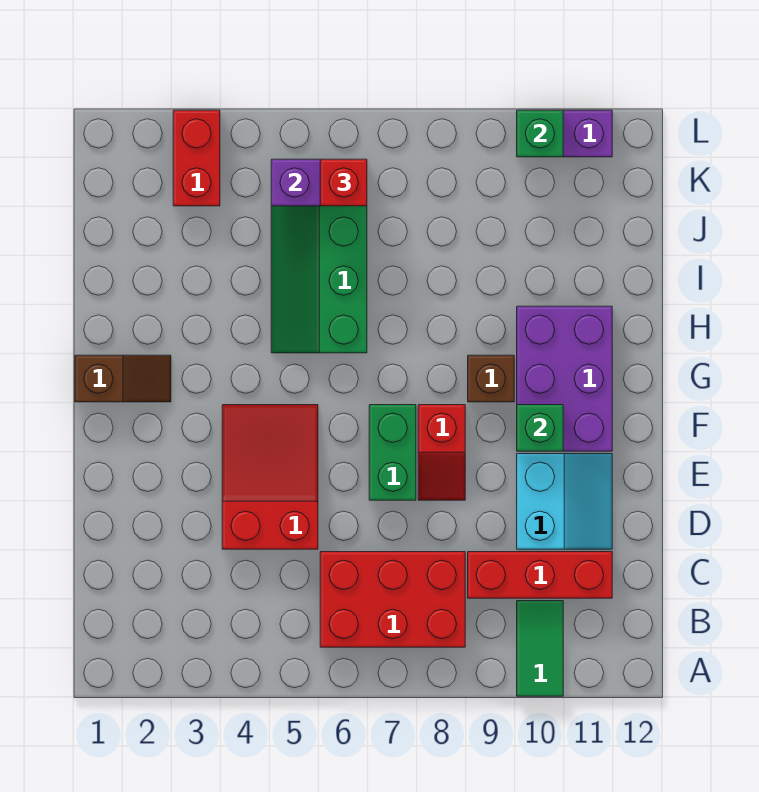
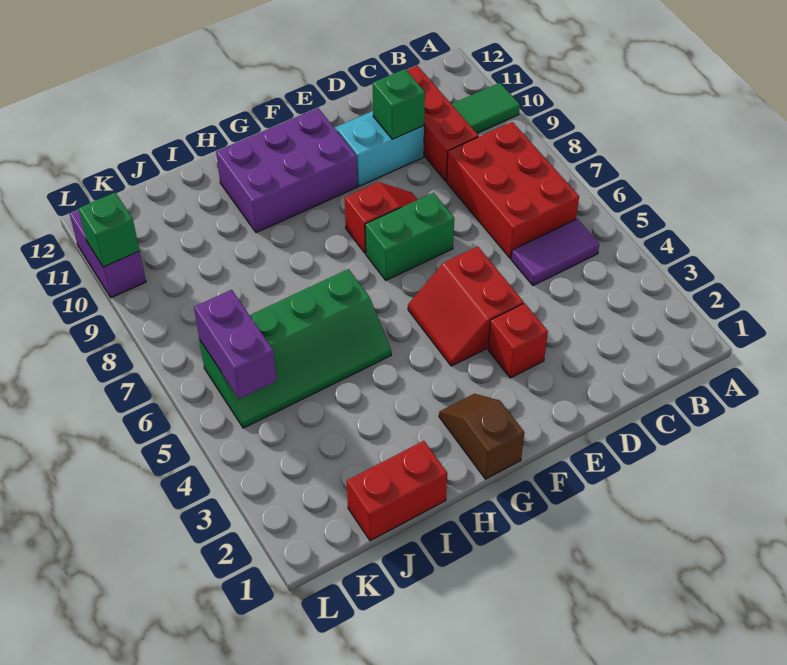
none -> purple tile B5:C5 level 1
red slope D4:F5 level 1 top D -> red slope E4:F5 level 1 top E
green brick F10 level 2 -> green brick D10 level 2
brown brick G9 level 1 -> none
red brick K3:L3 level 1 -> red brick I1:J1 level 1
red brick K6 level 3 -> red brick E3 level 1

